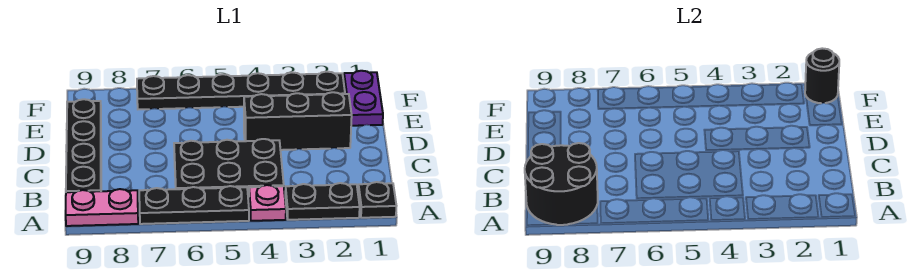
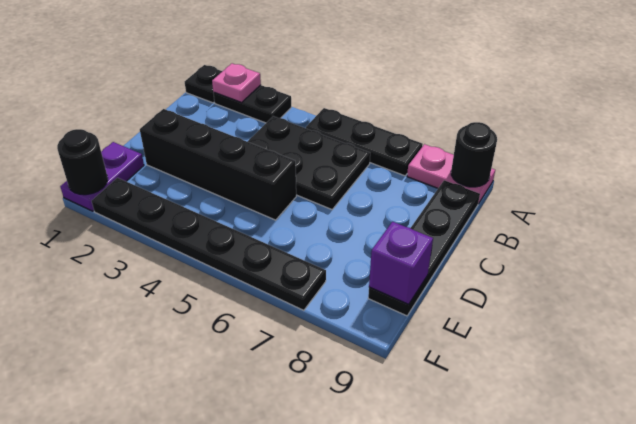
pink plate A4 level 1 -> pink plate A2 level 2
black round brick A8:B9 level 2 -> black round brick A9 level 2
black brick D2:D4 level 1 -> black brick D2:D5 level 1
none -> purple brick E9 level 2

